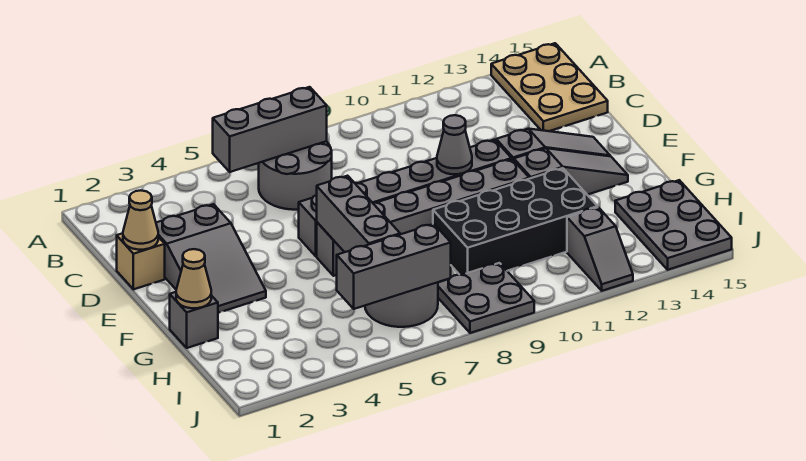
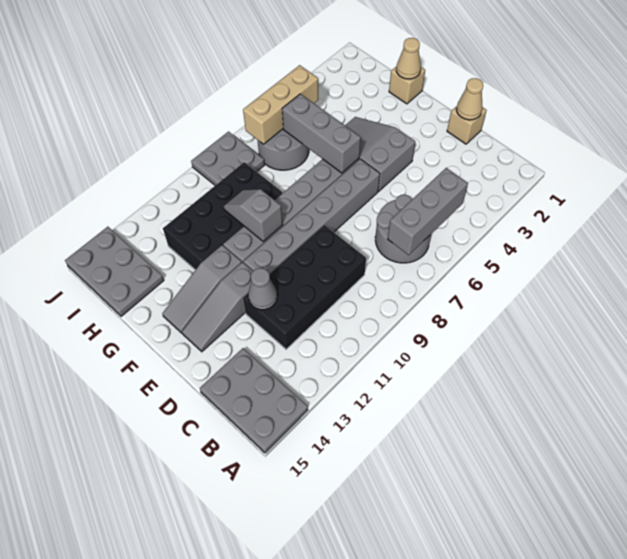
tan plate A14:C15 level 1 -> grey plate A14:C15 level 1
none -> black brick C9:D12 level 1
grey slope D2:F3 level 1 top D -> grey slope E4:G5 level 1 top E
grey cone E10 level 2 -> grey cone D12 level 2
grey brick G1 level 1 -> tan brick G1 level 1
grey brick I5:I7 level 2 -> tan brick I5:I7 level 2
grey slope I12:J12 level 1 top I -> grey slope F10:G10 level 2 top F

